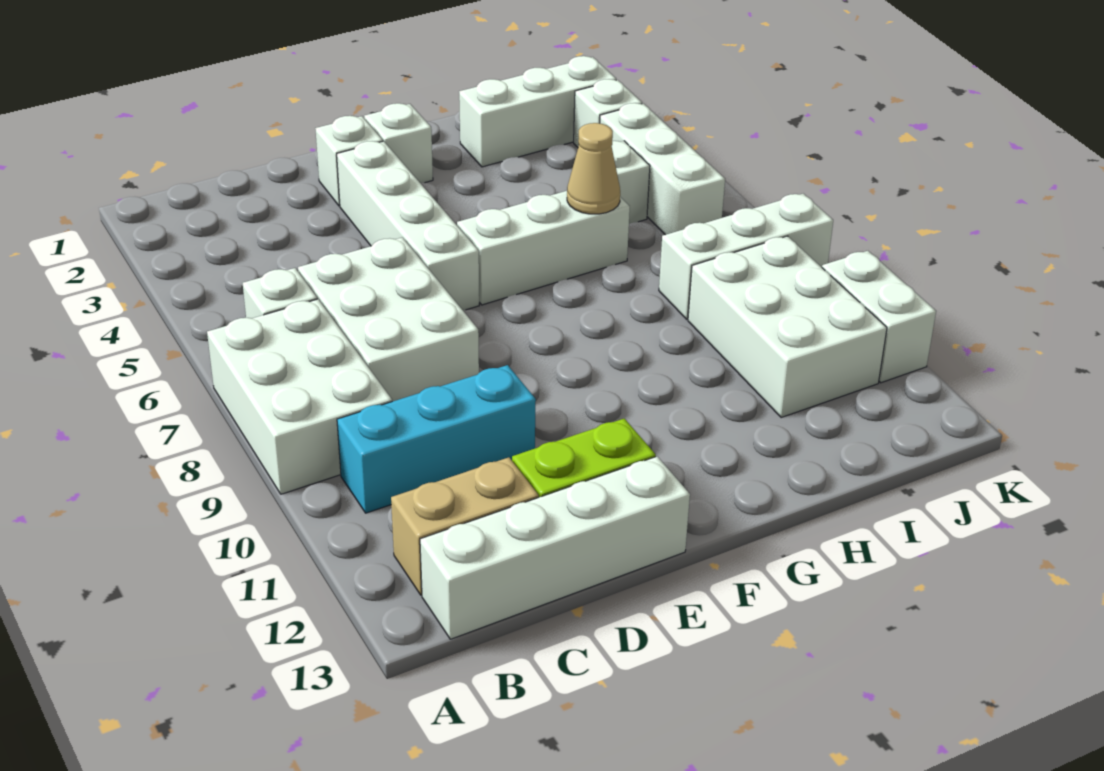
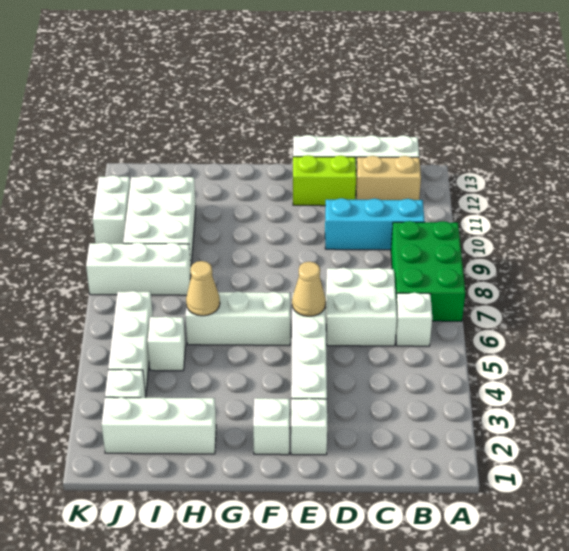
white brick A7:B9 level 1 -> green brick A7:B9 level 1
white brick C6:D8 level 1 -> white brick C6:D7 level 1
none -> tan cone E6 level 2

